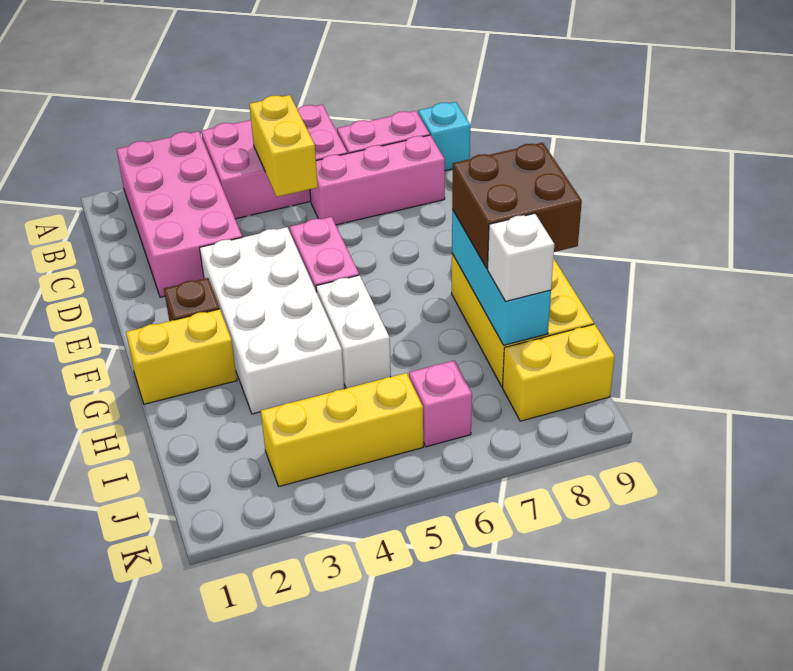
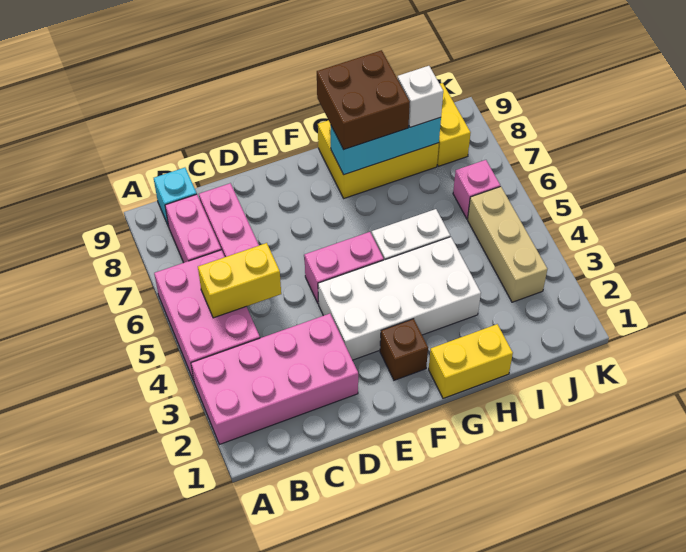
yellow brick G1:G2 level 1 -> yellow brick G1:H1 level 1
yellow brick J3:J5 level 1 -> tan brick J3:J5 level 1

